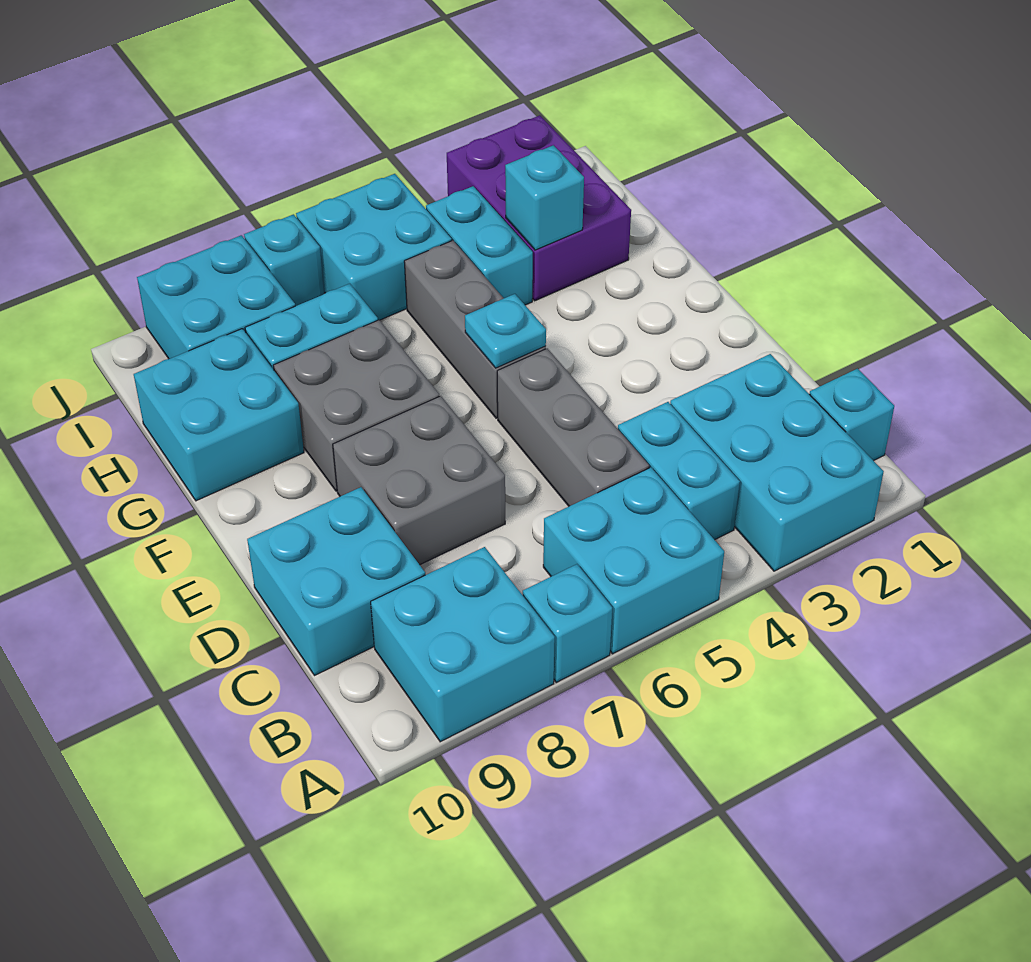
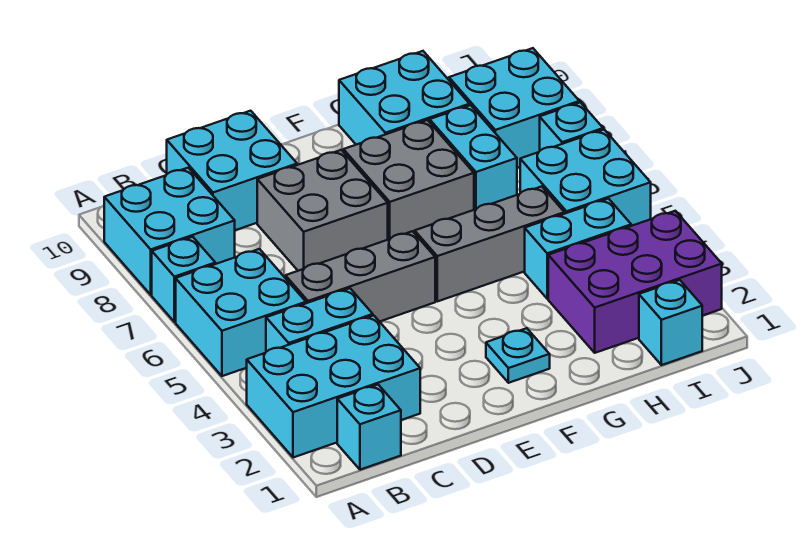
cyan plate F5 level 2 -> cyan plate F2 level 1
cyan brick H3 level 2 -> cyan brick I1 level 1

